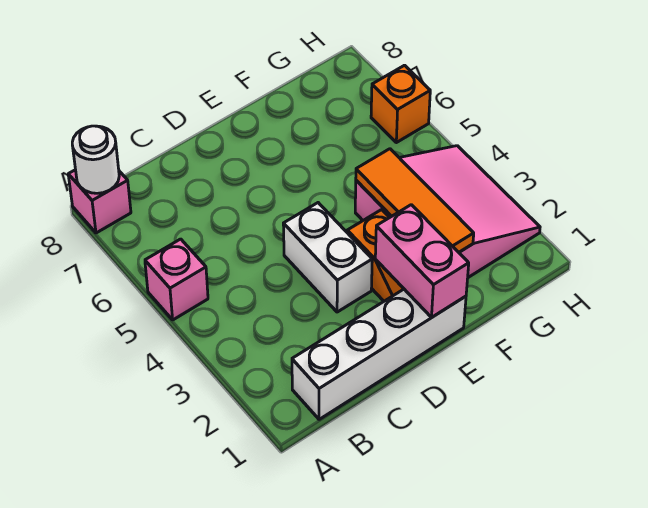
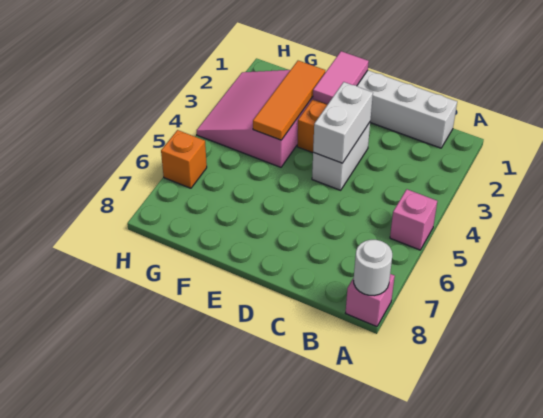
none -> white brick D3:D4 level 2
pink brick E1:E2 level 2 -> pink tile E1:E2 level 2

